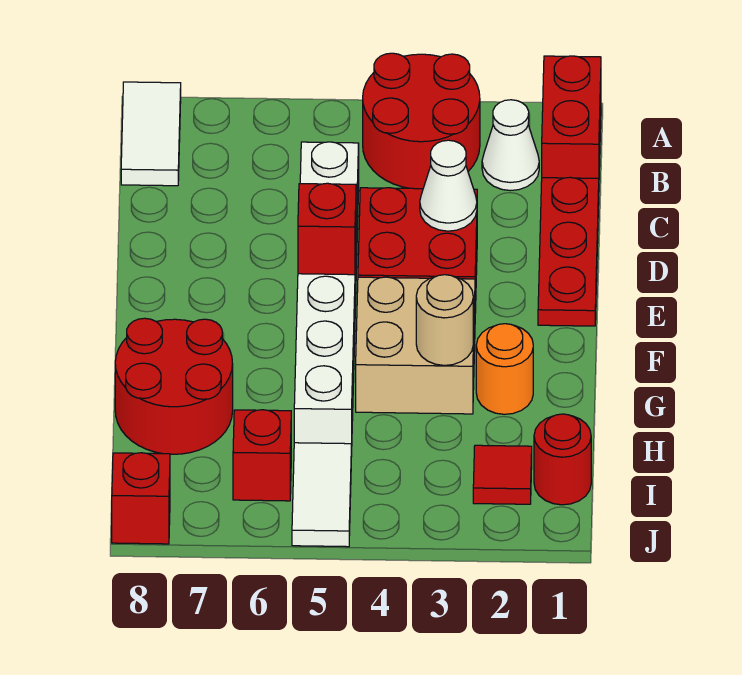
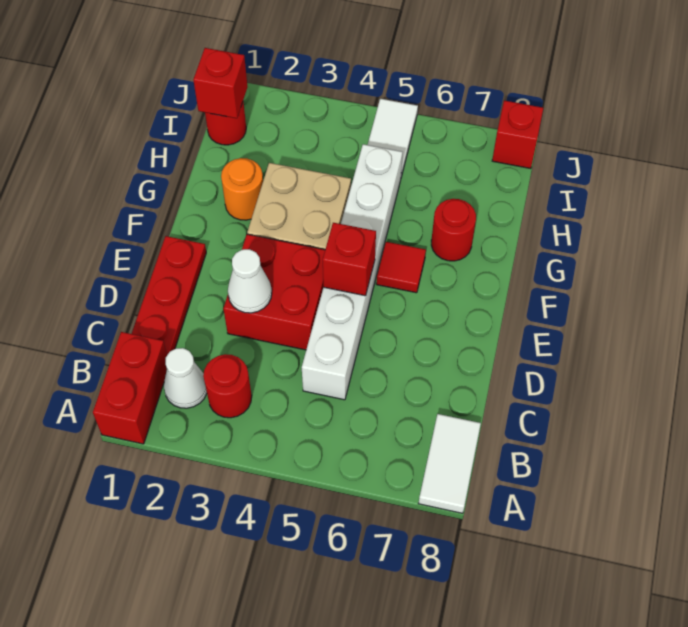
red round brick A3:B4 level 1 -> red round brick B3 level 1
tan round brick G3 level 2 -> none
red round brick G7:H8 level 1 -> red round brick G7 level 1
red tile I2 level 1 -> red tile F6 level 1
red brick I6 level 1 -> red brick I1 level 2

